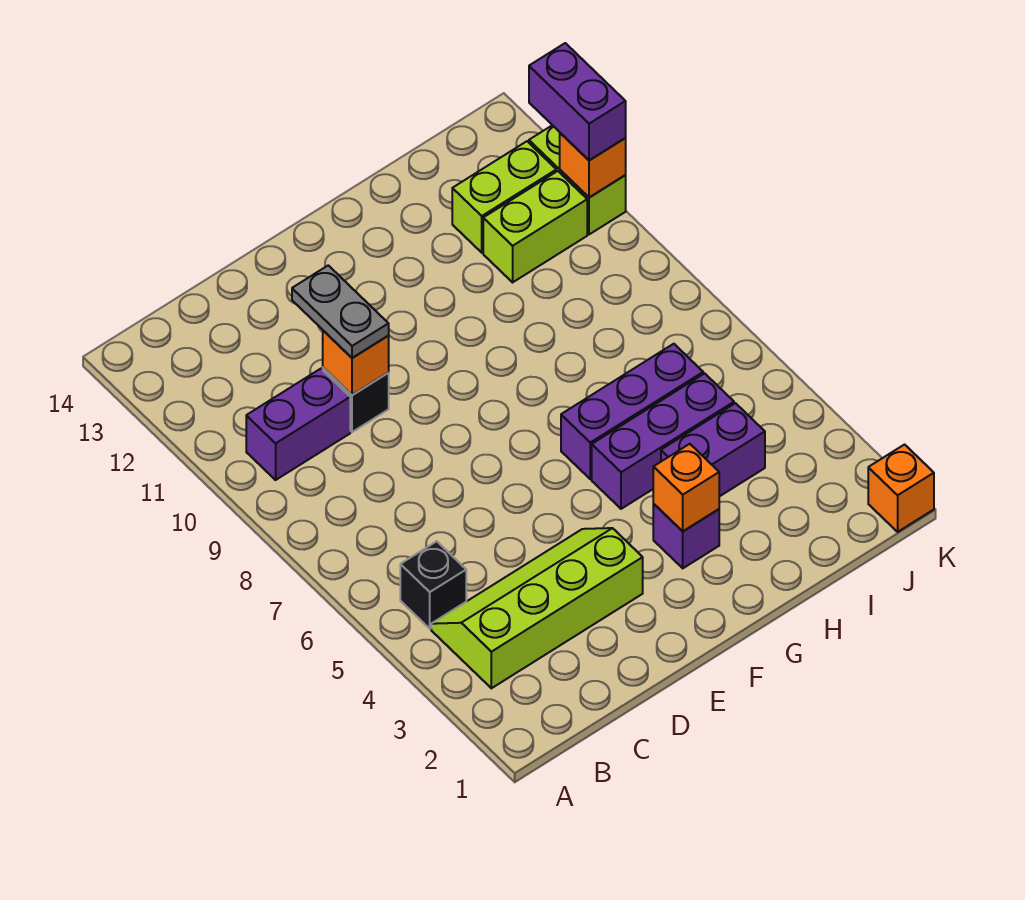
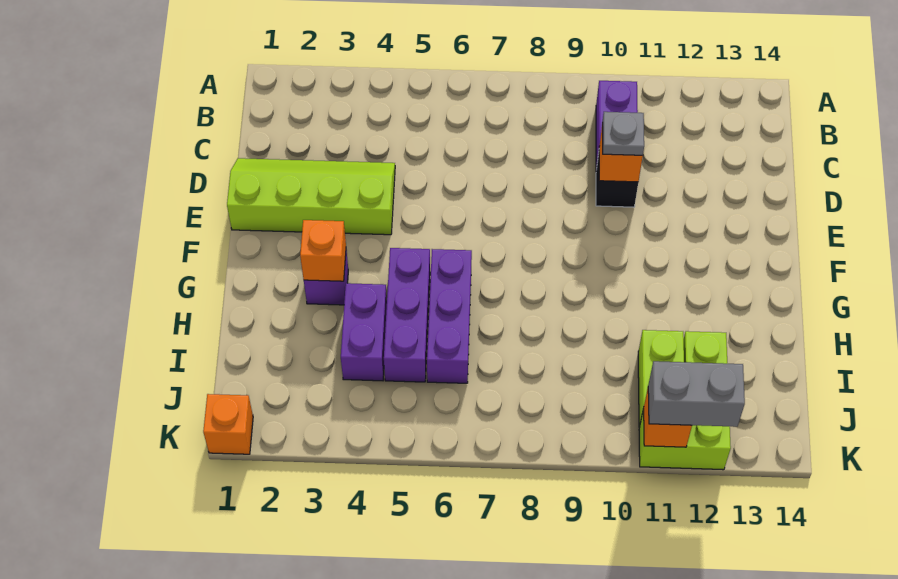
lime slope B3:E4 level 1 top 3 -> lime slope D1:E4 level 1 top E
black brick B5 level 1 -> none
grey plate D10:D11 level 3 -> grey plate D10 level 3
purple brick K11:K12 level 3 -> grey brick K11:K12 level 3

